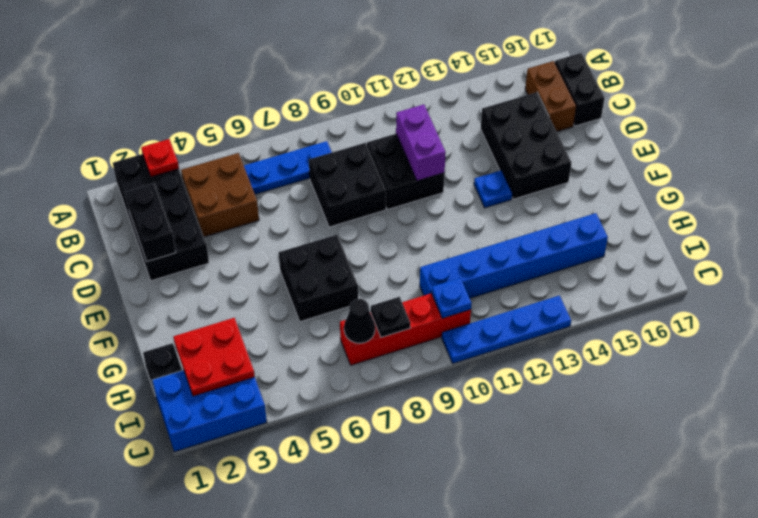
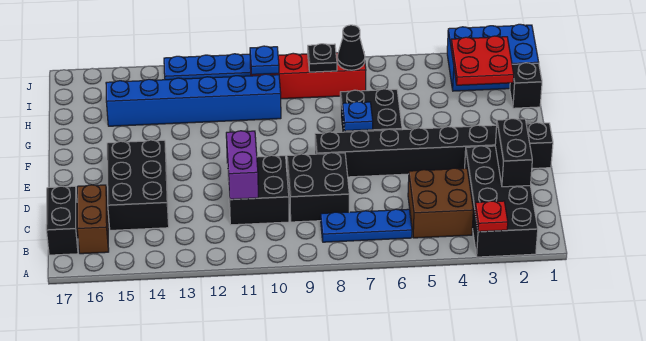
none -> black brick E1:E8 level 1
blue plate E13 level 1 -> blue plate F7 level 2

